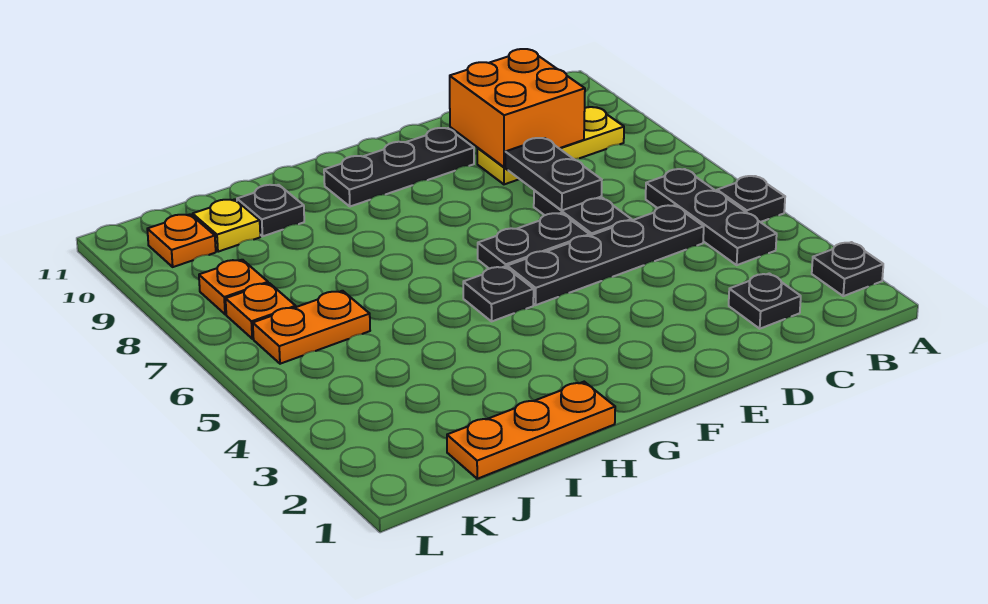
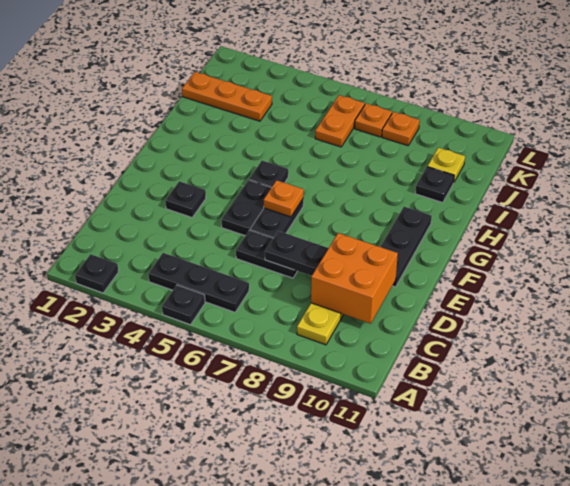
black plate C2 level 1 -> black plate E3 level 1
black plate C5:F5 level 1 -> black plate E5:F5 level 1
orange plate H1:J1 level 1 -> orange plate J1:J3 level 1
orange plate K10 level 1 -> orange plate F6 level 2

